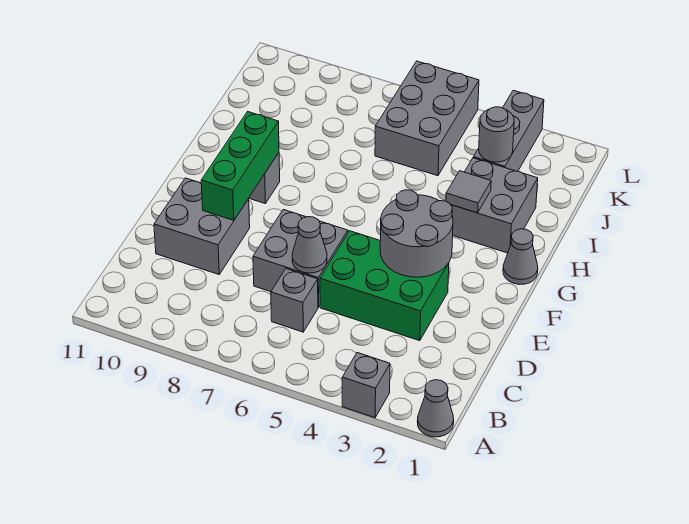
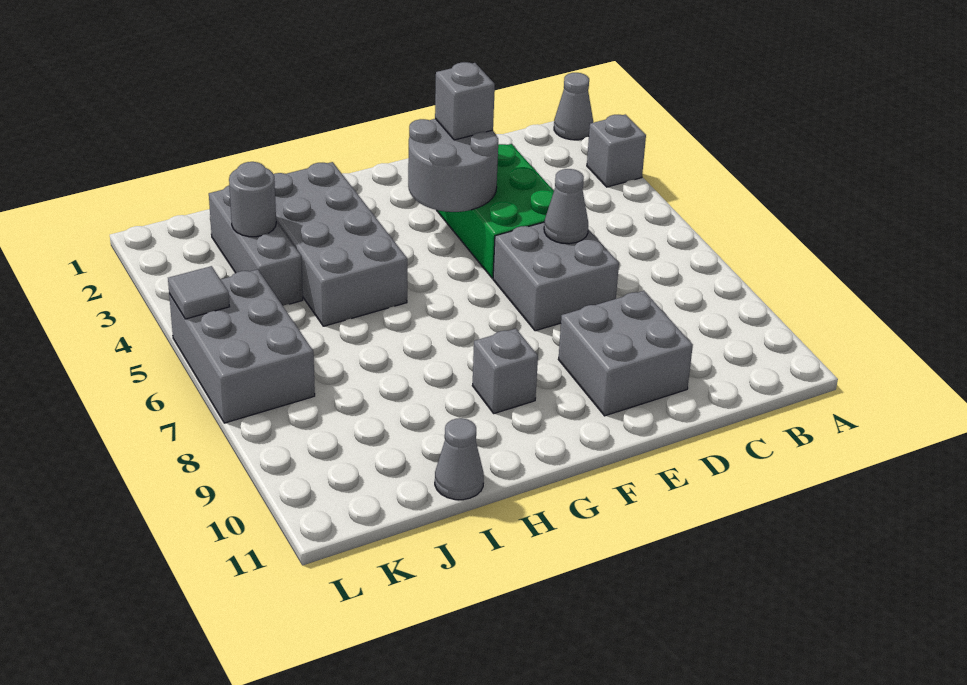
grey brick C6 level 1 -> grey brick E3 level 3
green brick E9:G9 level 2 -> none
grey cone G1 level 1 -> grey cone I11 level 1
grey brick H2:I3 level 1 -> grey brick H2:I5 level 1
grey tile H3 level 2 -> grey tile L5 level 2
grey brick J3:L3 level 1 -> grey brick J2:J4 level 1
grey brick J5:L6 level 1 -> grey brick K5:L7 level 1

